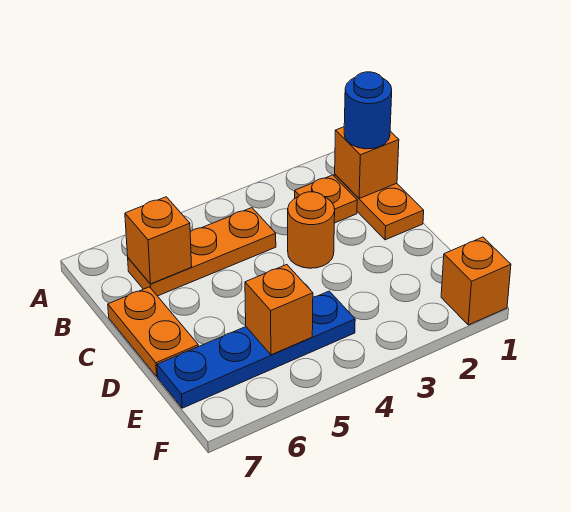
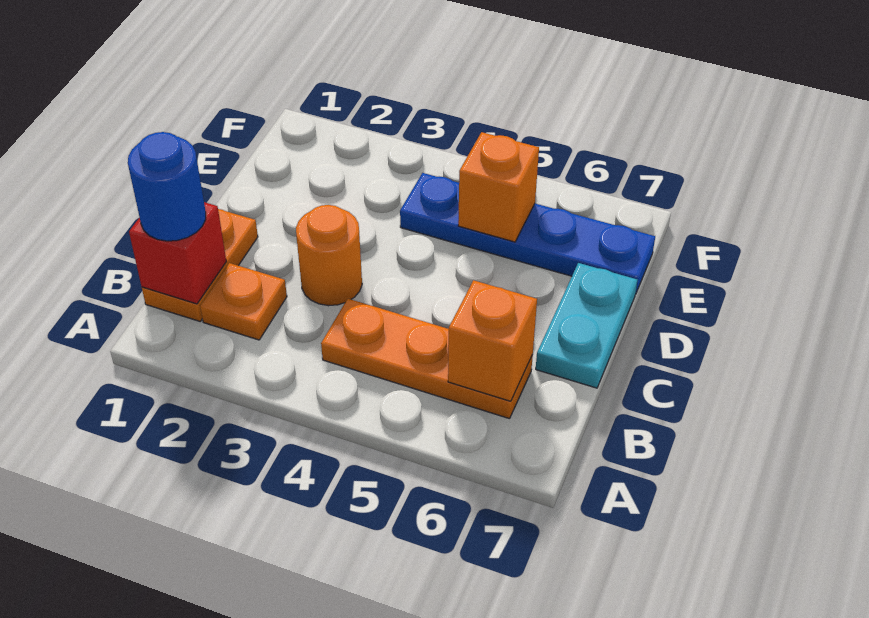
orange brick B1 level 2 -> red brick B1 level 2
orange plate C7:D7 level 1 -> cyan plate C7:D7 level 1
orange brick F1 level 1 -> none

